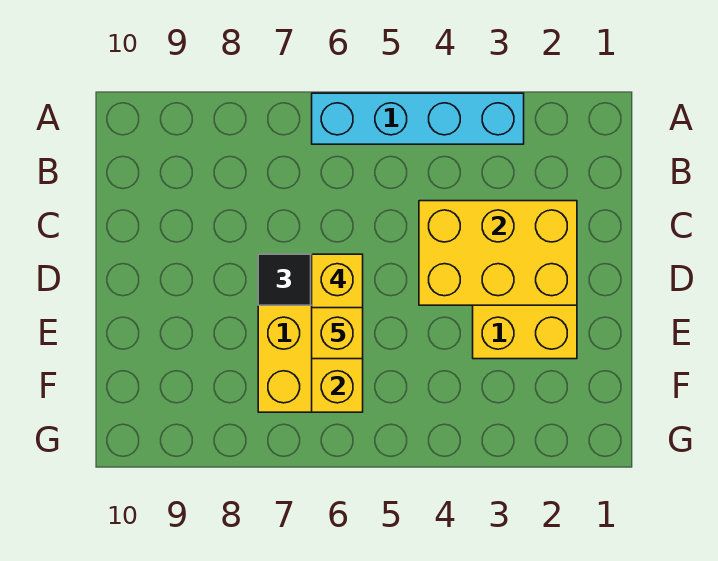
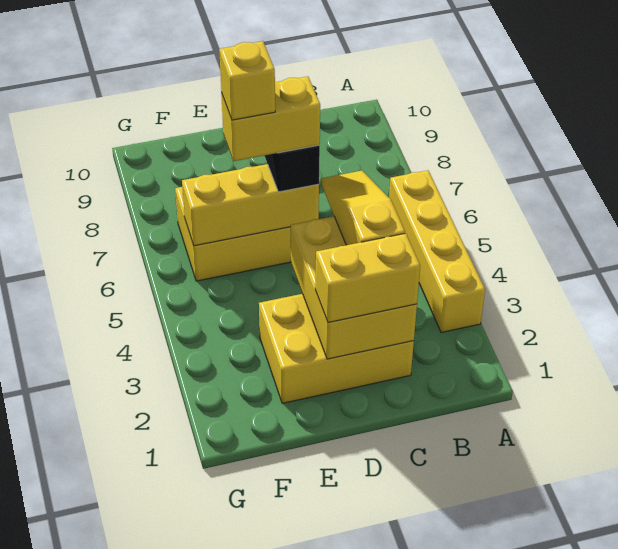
cyan brick A3:A6 level 1 -> yellow brick A3:A6 level 1
none -> yellow brick C2:D2 level 3
none -> yellow slope C3:C5 level 3 top 3

